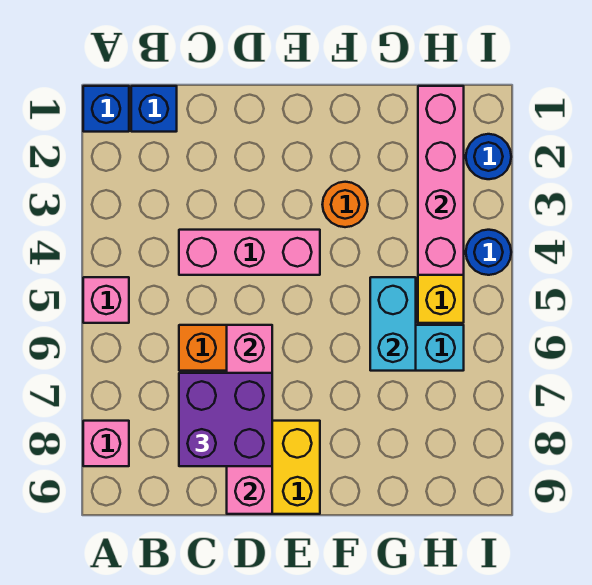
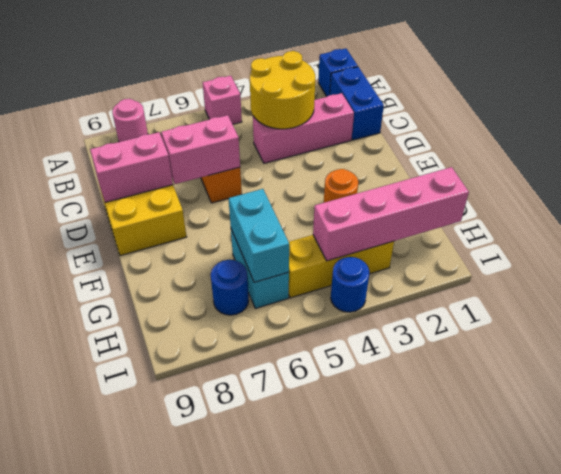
pink brick A8 level 1 -> pink round brick A8 level 1
blue brick B1 level 1 -> blue brick B1:C1 level 1
none -> yellow round brick B3:C4 level 2
pink brick C4:E4 level 1 -> pink brick C2:C4 level 1
purple brick C7:D8 level 3 -> none
cyan brick G5:G6 level 2 -> cyan brick G6:H6 level 2
blue round brick I2 level 1 -> blue round brick H7 level 1

